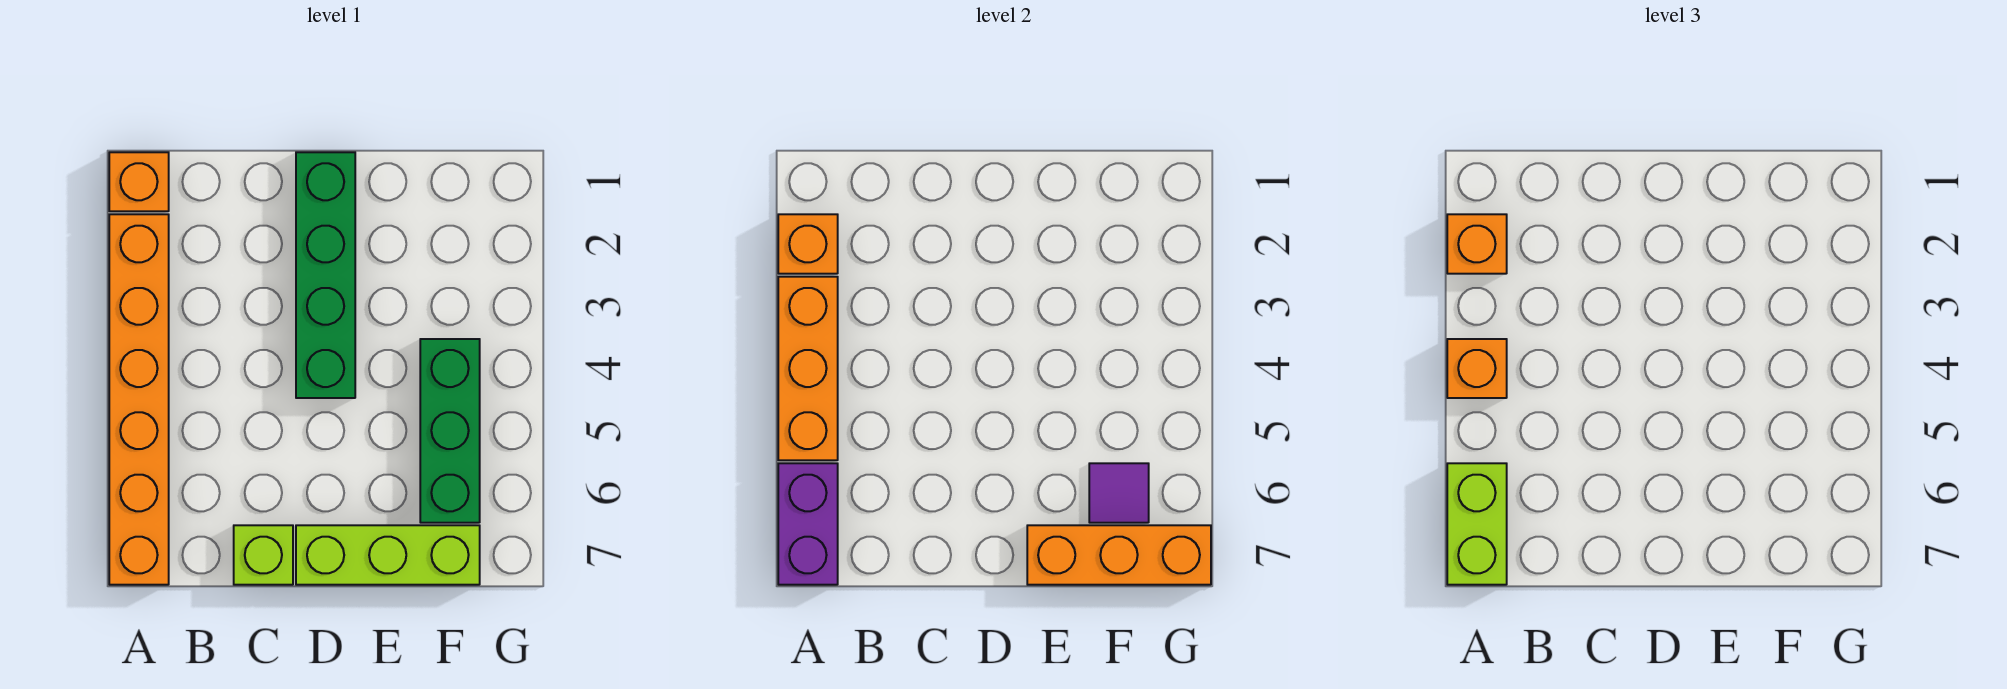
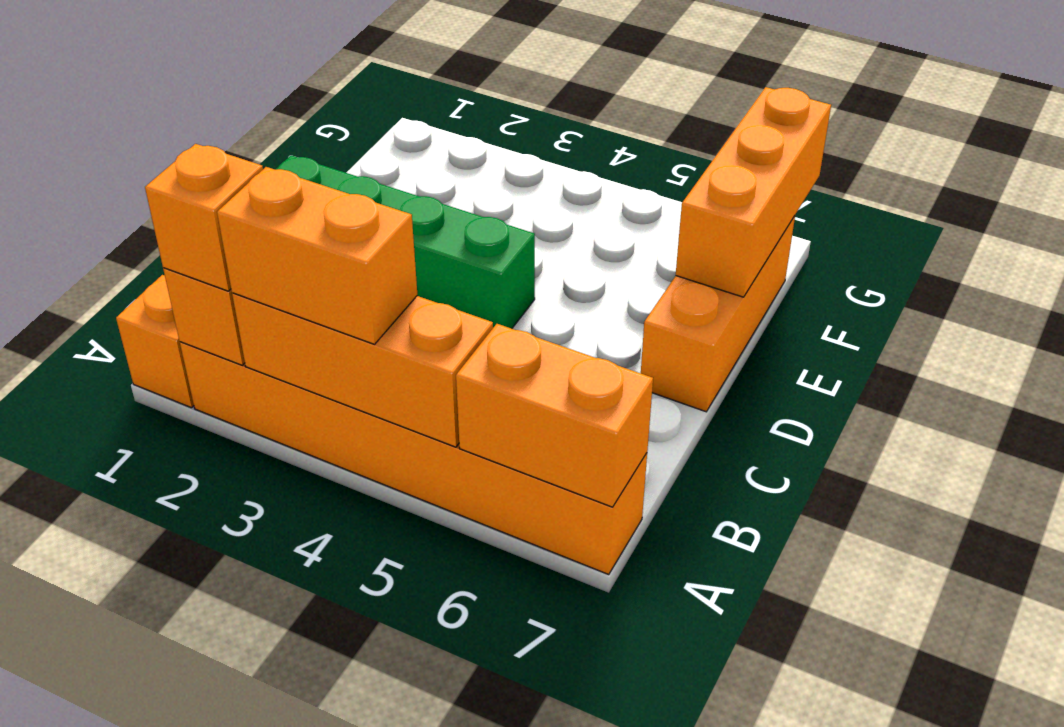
orange brick A4 level 3 -> orange brick A3:A4 level 3
purple brick A6:A7 level 2 -> orange brick A6:A7 level 2
lime brick A6:A7 level 3 -> none
lime brick C7 level 1 -> none
lime brick D7:F7 level 1 -> orange brick D7:F7 level 1
green brick F4:F6 level 1 -> none
purple tile F6 level 2 -> none

